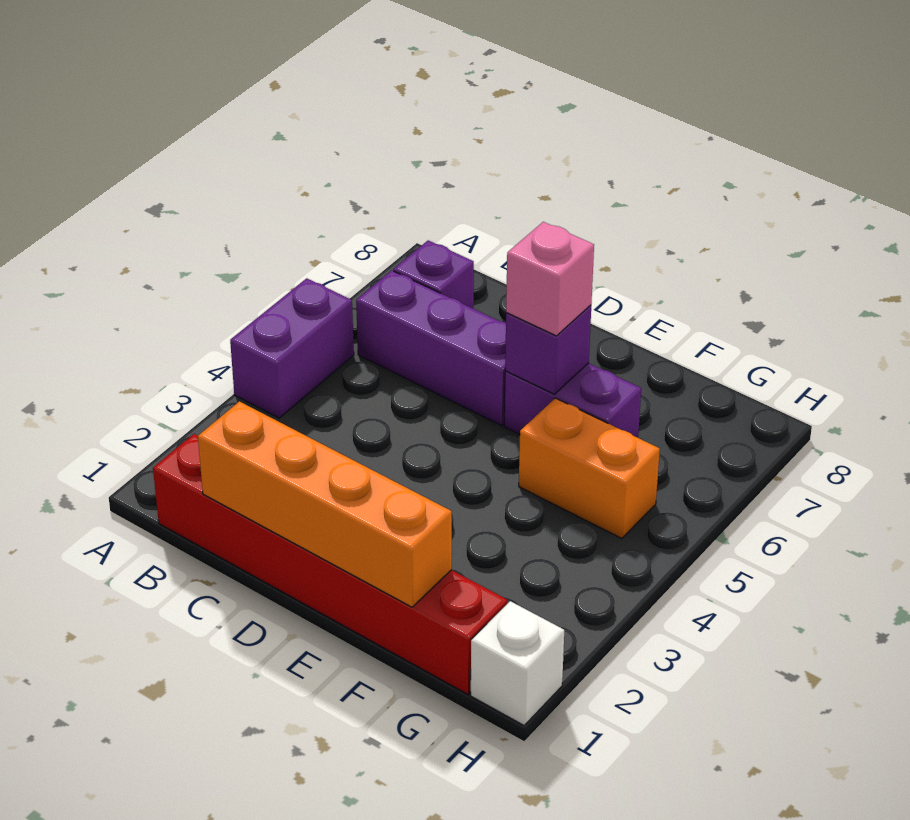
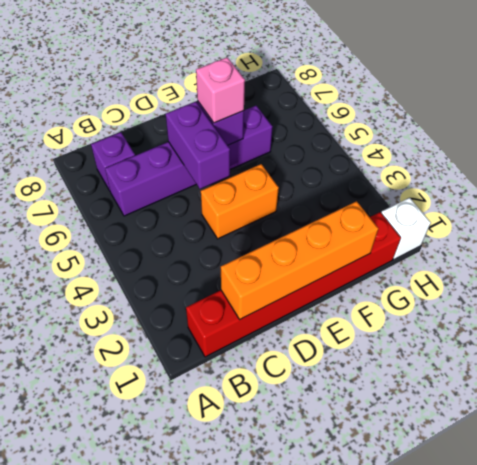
purple brick A4:A5 level 1 -> purple brick D5:D6 level 2
orange brick F5:G5 level 1 -> orange brick D4:E4 level 1

